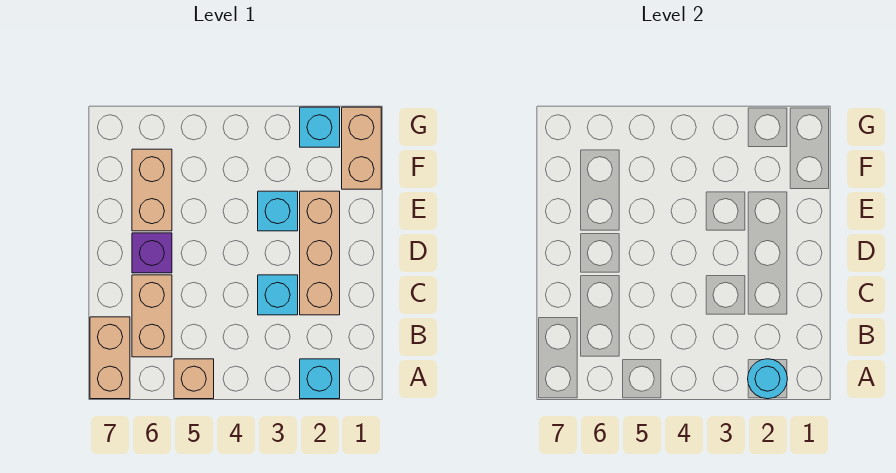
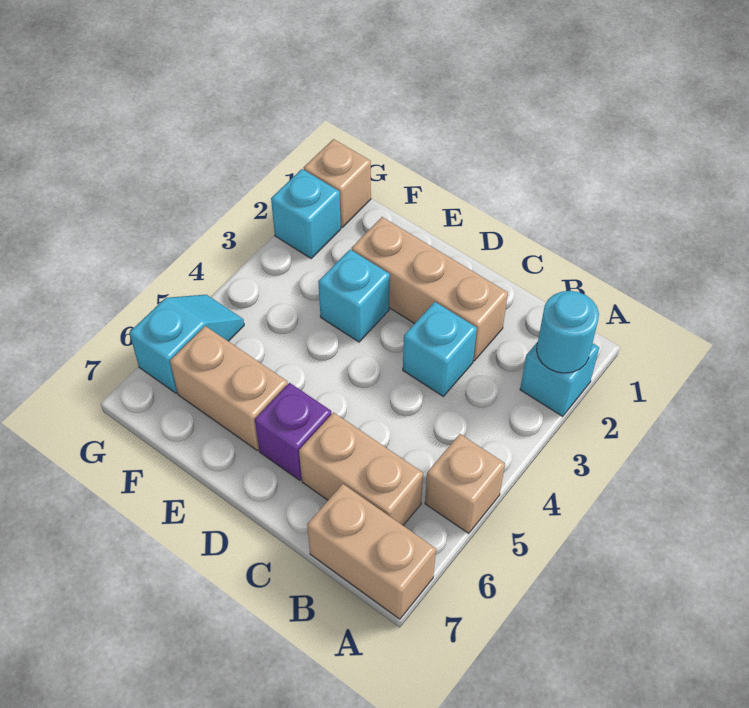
tan brick F1:G1 level 1 -> tan brick G1 level 1
none -> cyan slope G5:G6 level 1 top 6

